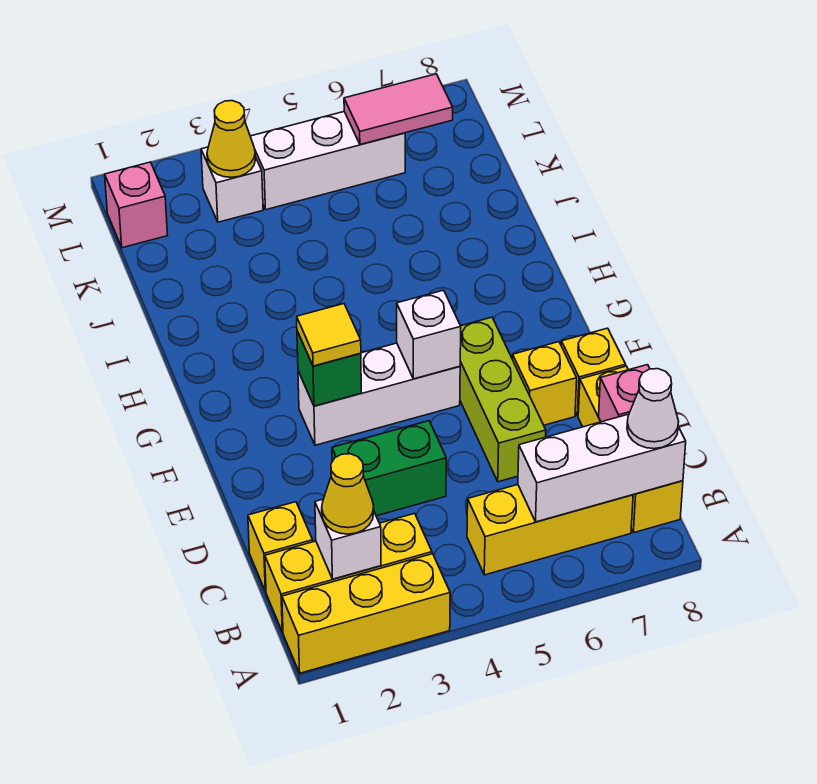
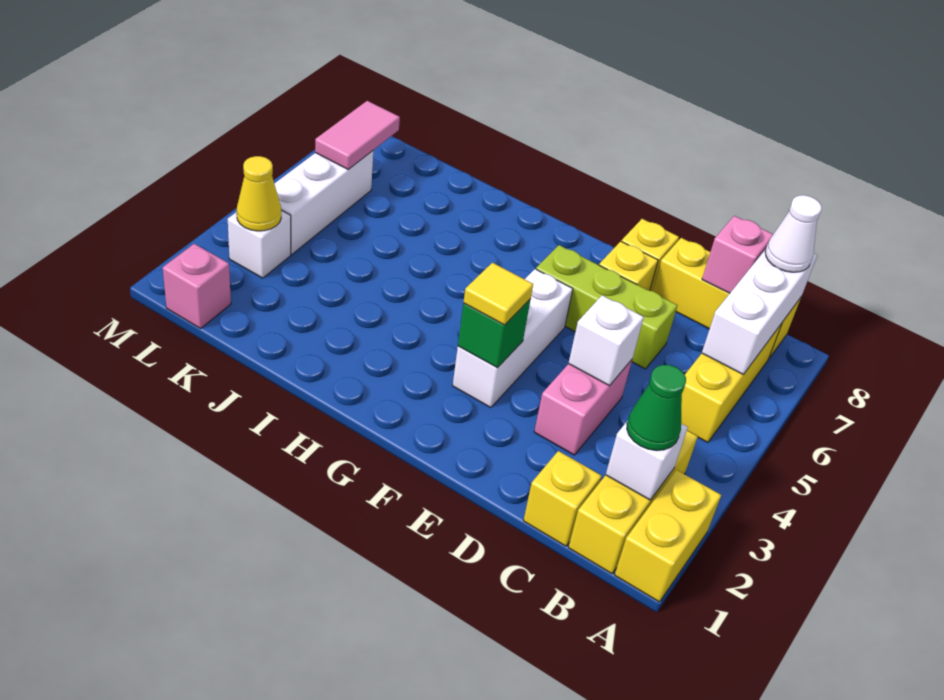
yellow brick A1:A3 level 1 -> yellow brick A1:A2 level 1
yellow cone B2 level 3 -> green cone B2 level 3
green brick D3:D4 level 1 -> pink brick D3:D4 level 1
white brick F5 level 2 -> white brick D4 level 2

